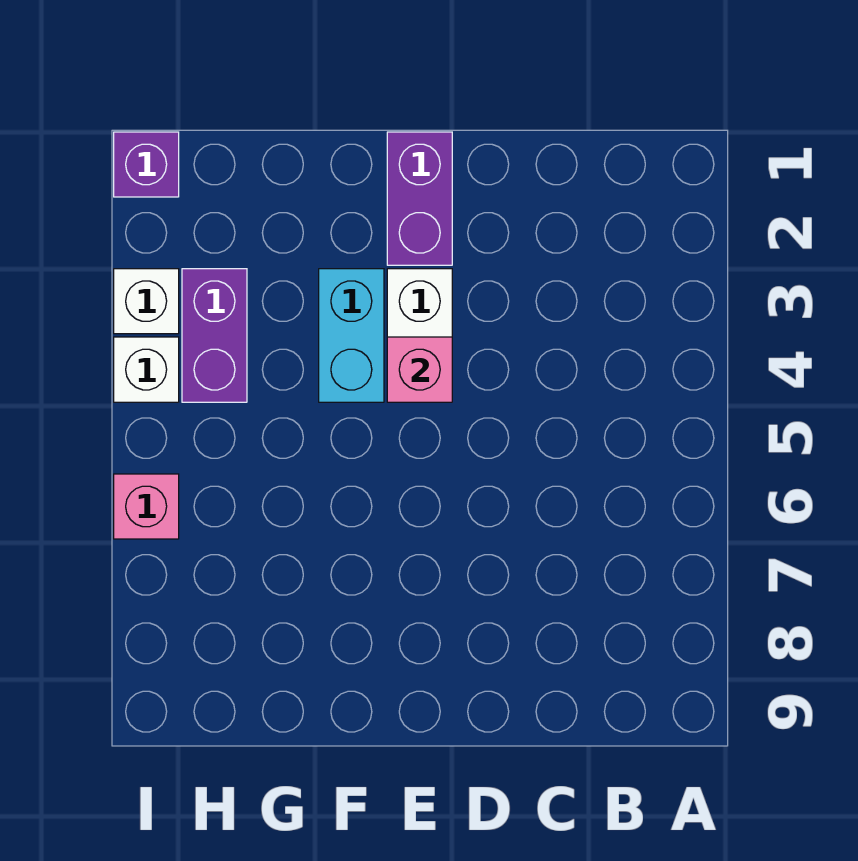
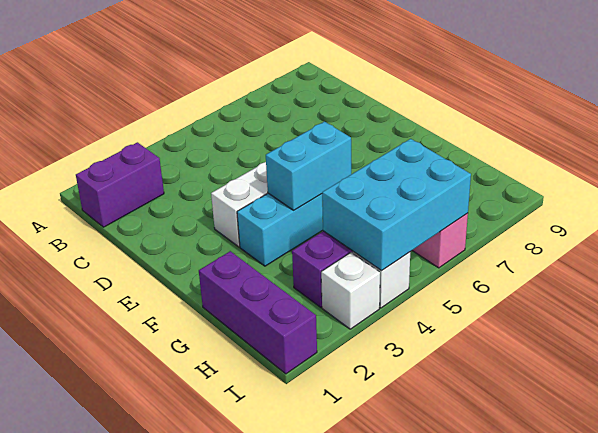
purple brick E1:E2 level 1 -> purple brick B1:B2 level 1
pink brick E4 level 2 -> none
none -> cyan brick F4:F5 level 2
none -> cyan brick H4:I6 level 2
purple brick I1 level 1 -> purple brick G1:I1 level 1

